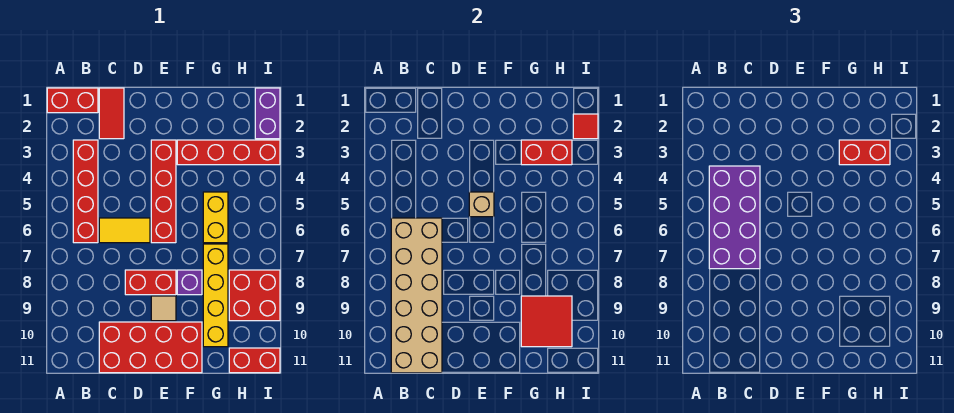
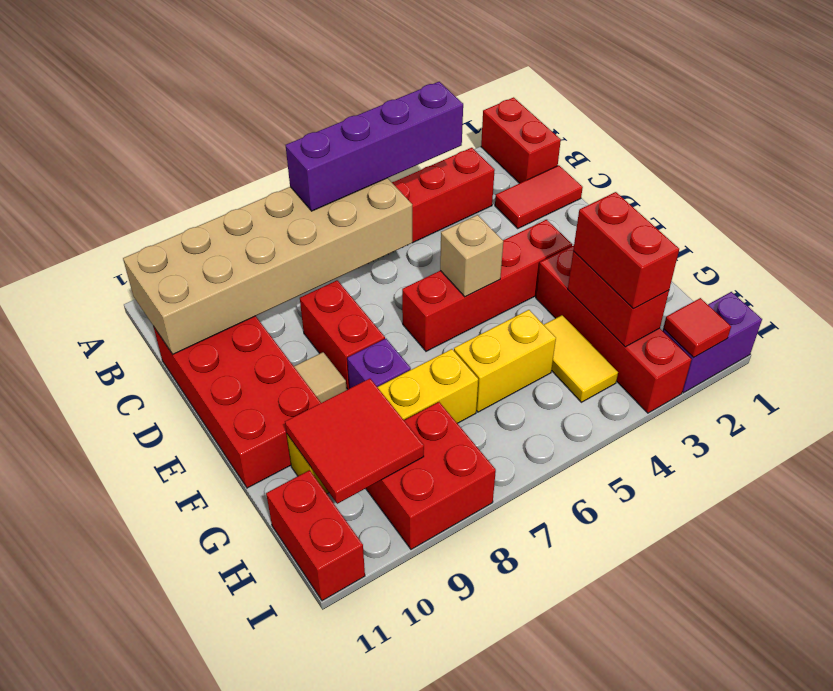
purple brick B4:C7 level 3 -> purple brick B4:B7 level 3
yellow tile C6:D6 level 1 -> yellow tile G4:H4 level 1

